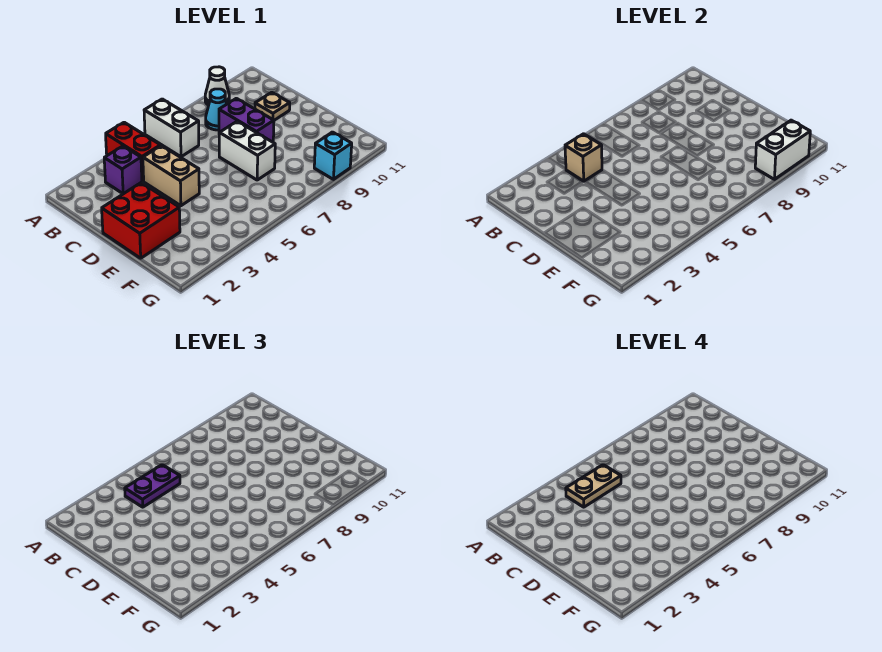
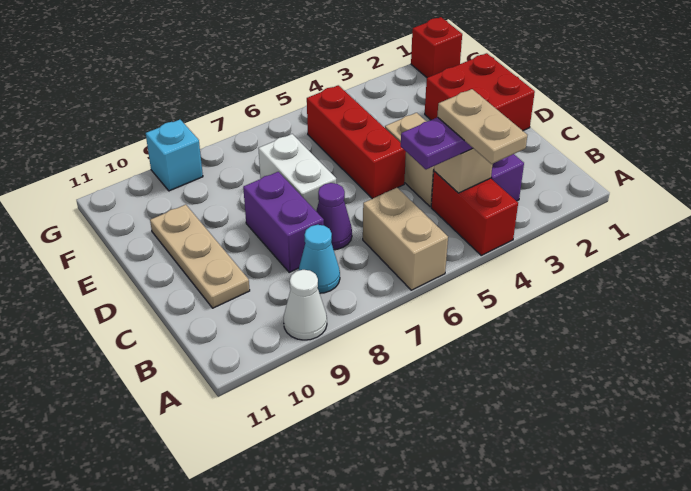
white brick A6:B6 level 1 -> tan brick A6:B6 level 1
tan plate B4:B5 level 4 -> tan plate A4:B4 level 4
none -> purple cone C7 level 1
tan plate C10 level 1 -> tan plate C10:E10 level 1
none -> red brick D5:F5 level 1
none -> red brick G1 level 1
white brick G9:G10 level 2 -> none

